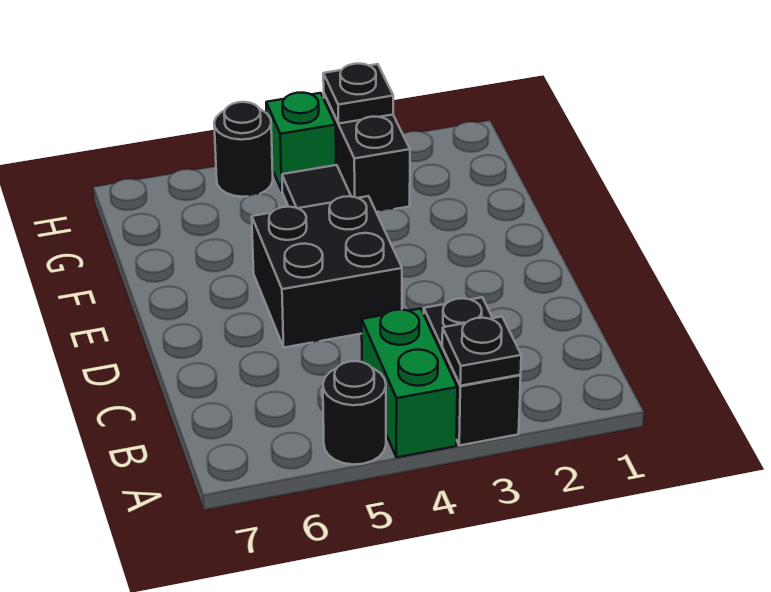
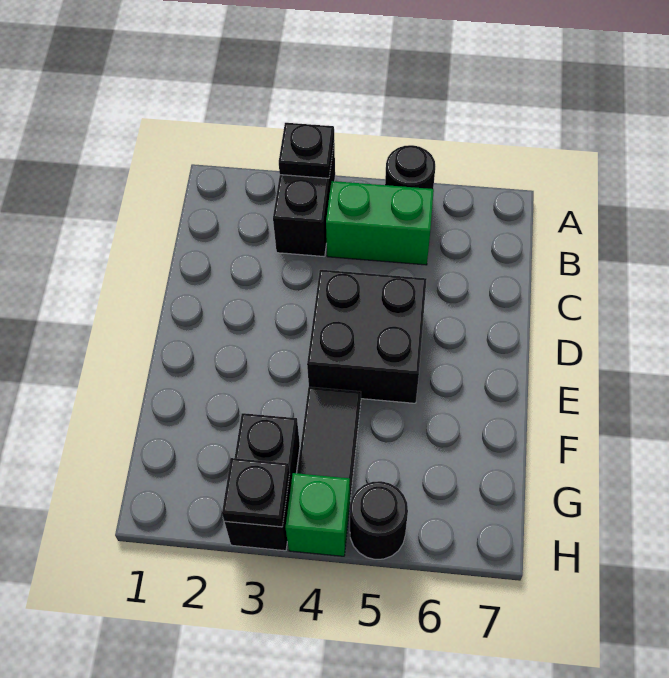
green brick A4:B4 level 1 -> green brick B4:B5 level 1

